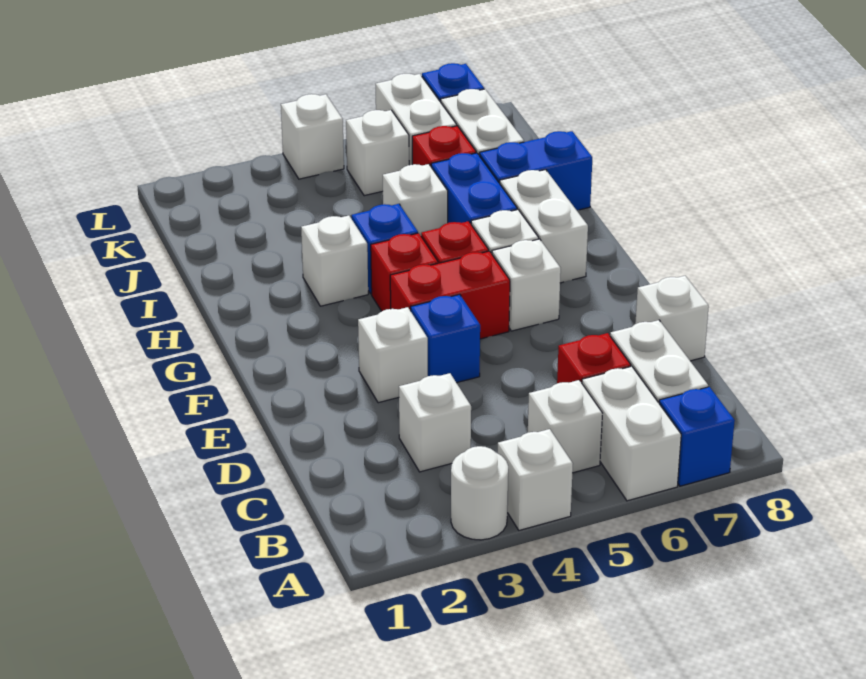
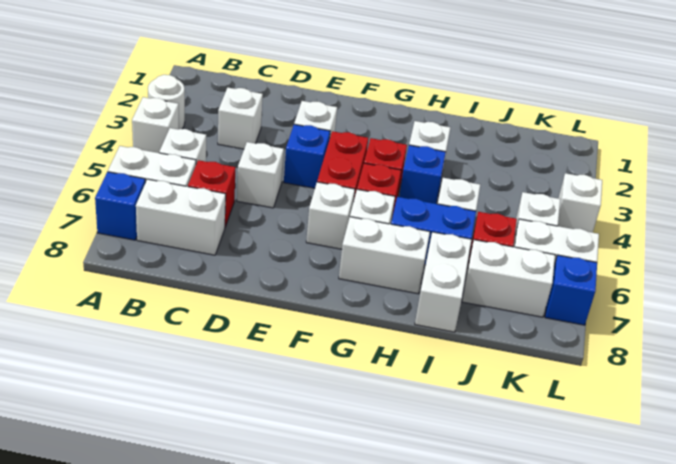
white brick D8 level 1 -> white brick D5 level 1
blue brick I7:I8 level 1 -> white brick I7:I8 level 1

